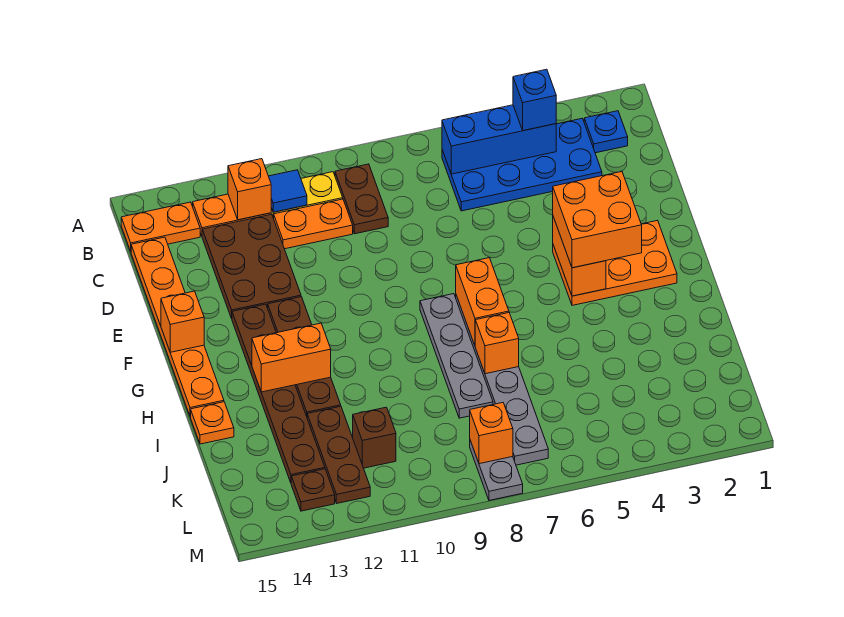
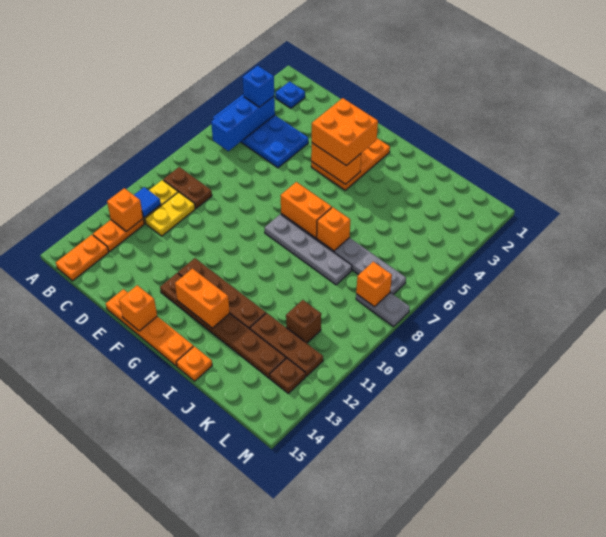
blue plate B3:C6 level 1 -> blue plate A4:D5 level 1
orange plate C10:C11 level 1 -> yellow plate C10:C11 level 1
brown plate C12:E13 level 1 -> none
orange plate C15:H15 level 1 -> orange plate E15:H15 level 1
orange brick H12:H13 level 2 -> orange brick G13:H13 level 2

